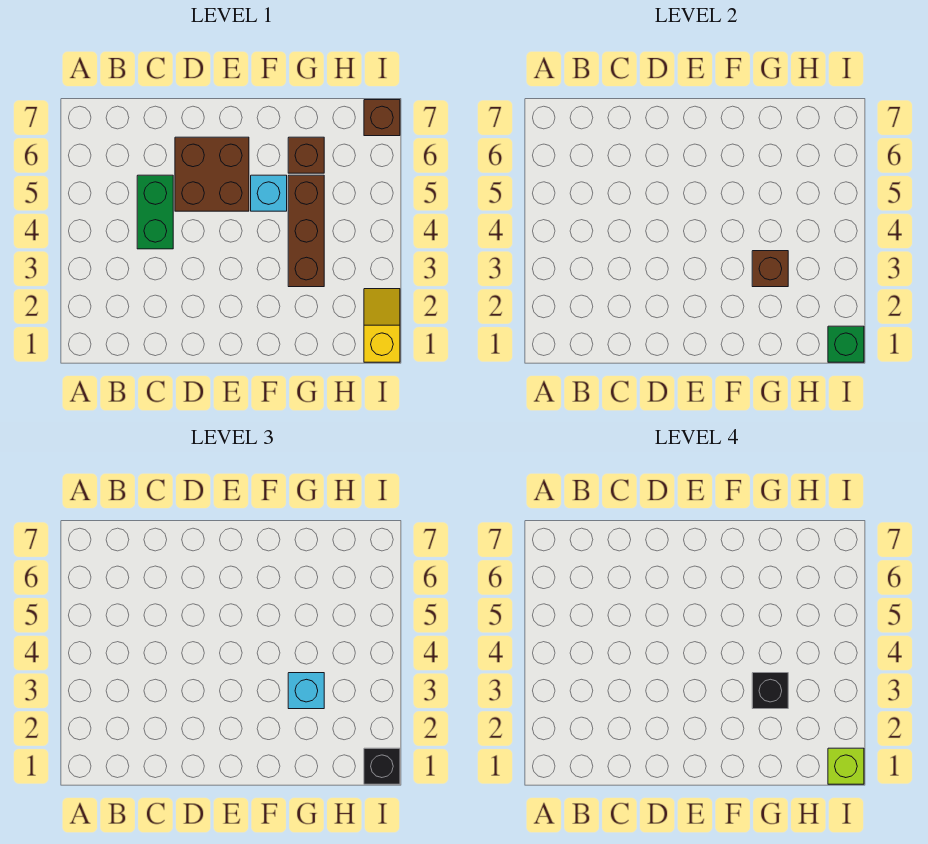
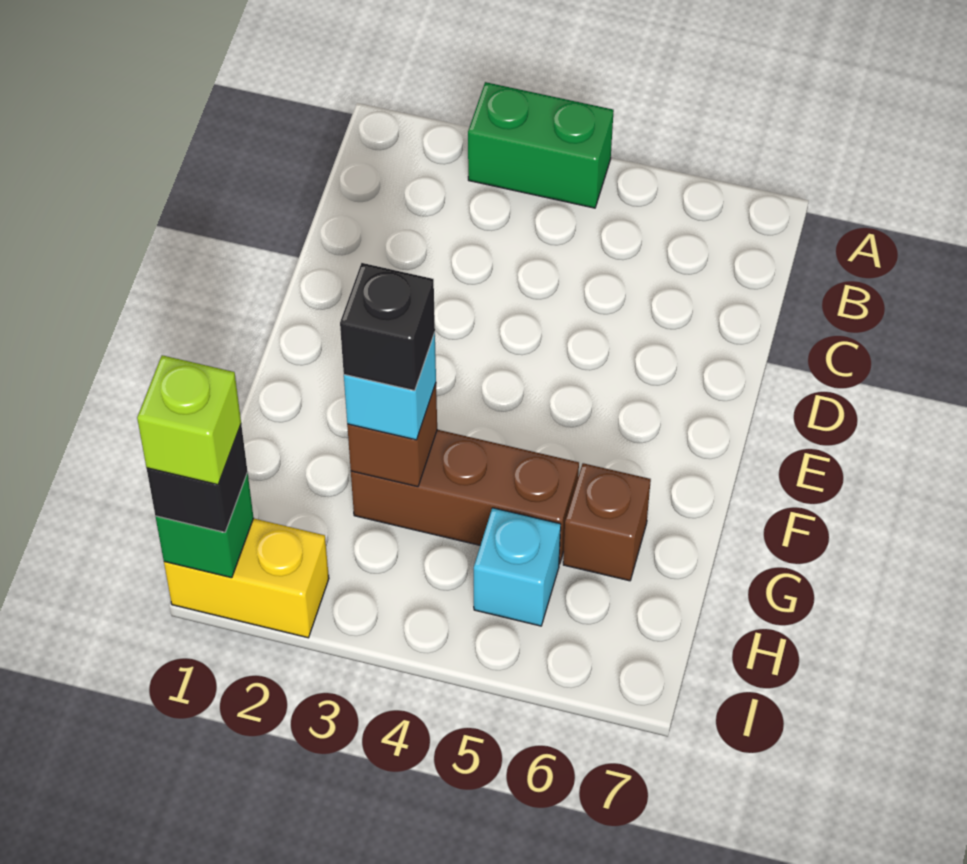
green brick C4:C5 level 1 -> green brick A3:A4 level 1
brown brick D5:E6 level 1 -> none
cyan brick F5 level 1 -> cyan brick H5 level 1
yellow slope I1:I2 level 1 top 1 -> yellow brick I1:I2 level 1
brown brick I7 level 1 -> none

